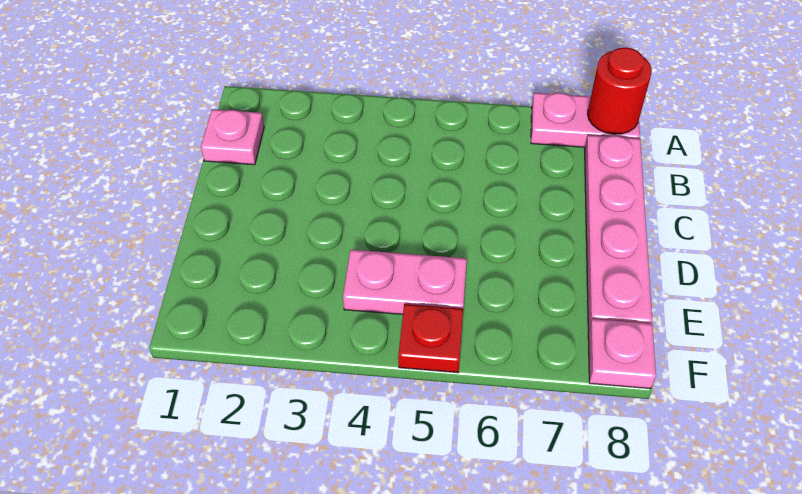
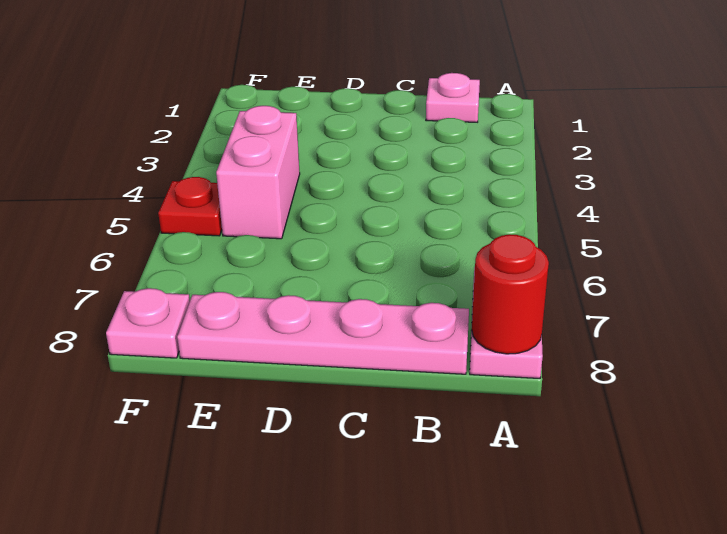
pink plate E4:E5 level 1 -> pink brick E4:E5 level 1

